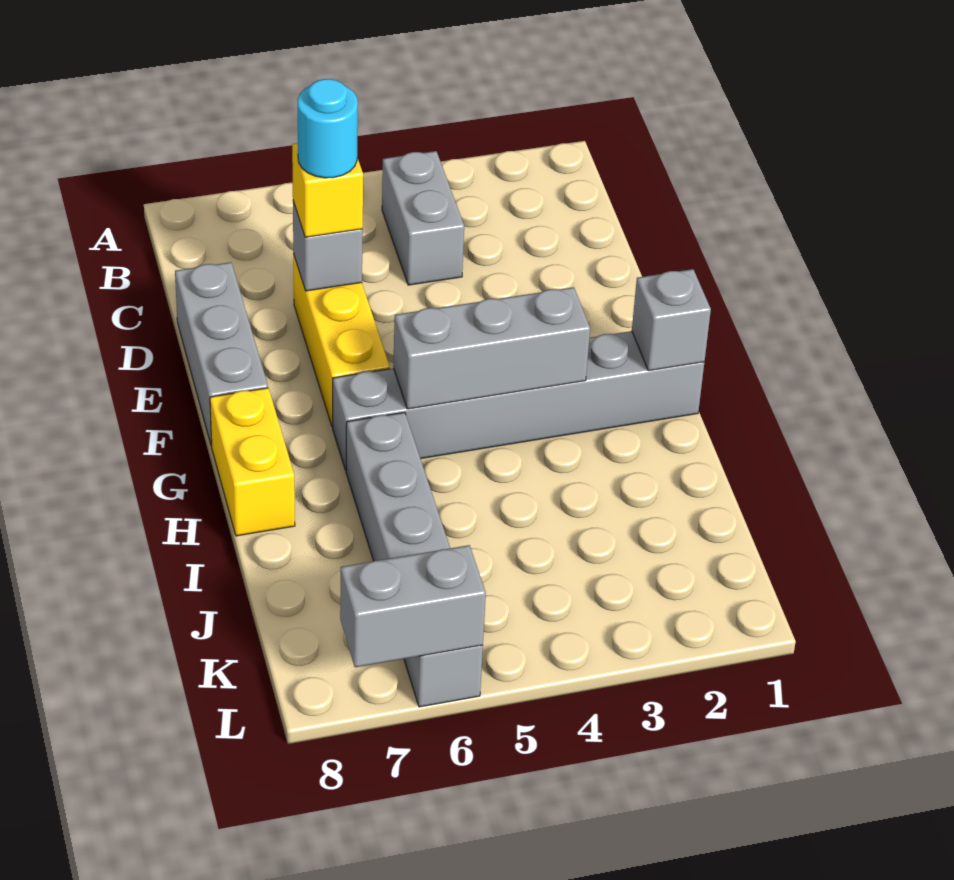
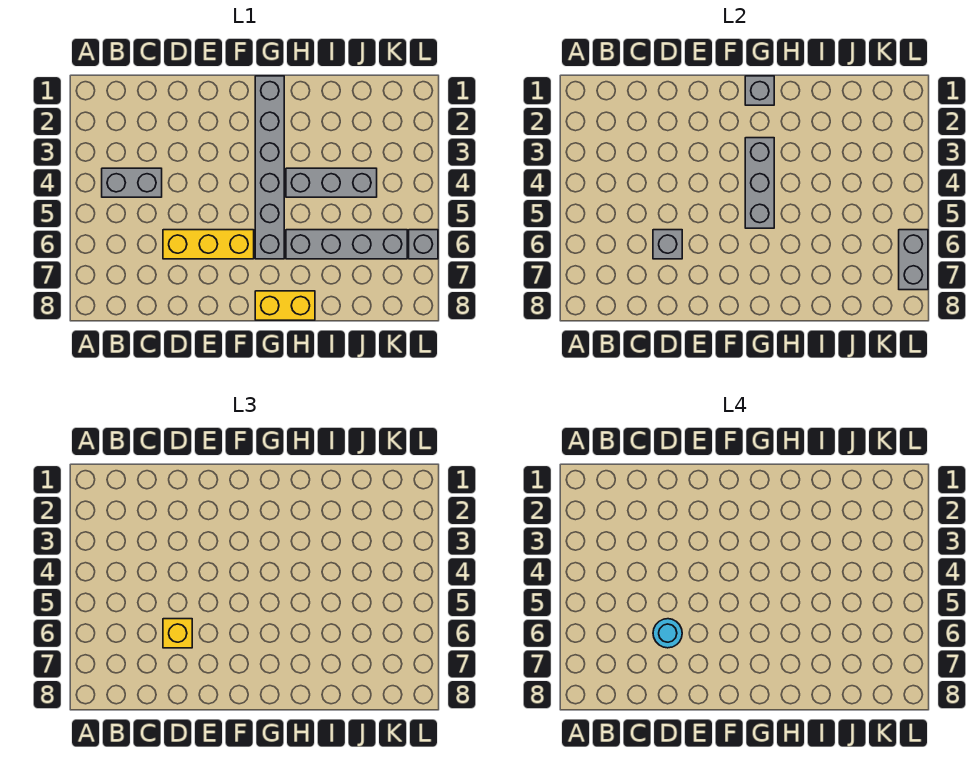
grey brick D8:F8 level 1 -> grey brick H4:J4 level 1

